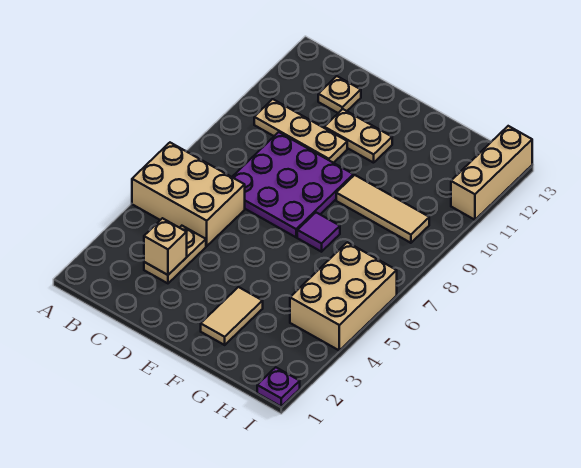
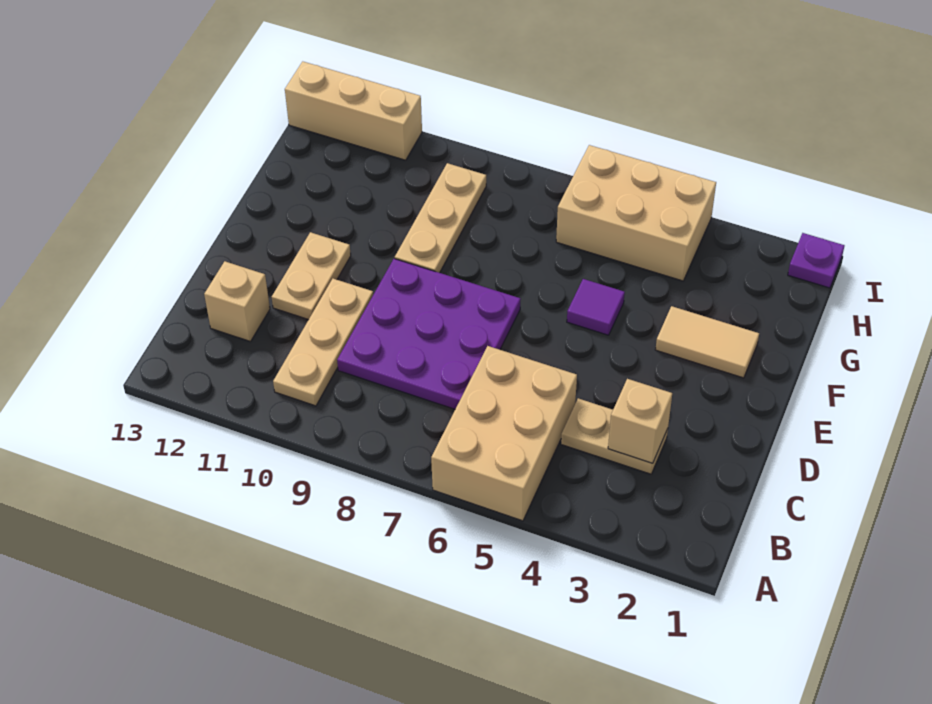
tan plate C12 level 1 -> tan brick C12 level 1
purple tile F7 level 1 -> purple tile F5 level 1
tan tile F9:H9 level 1 -> tan plate F9:H9 level 1

